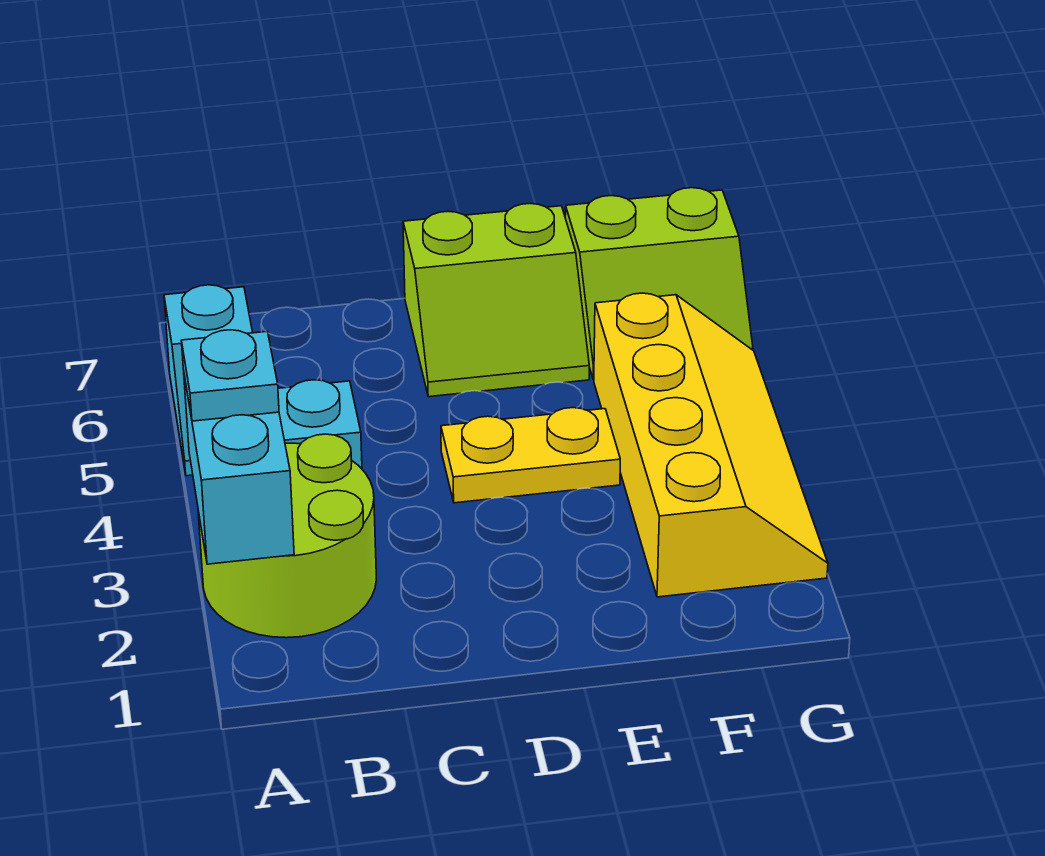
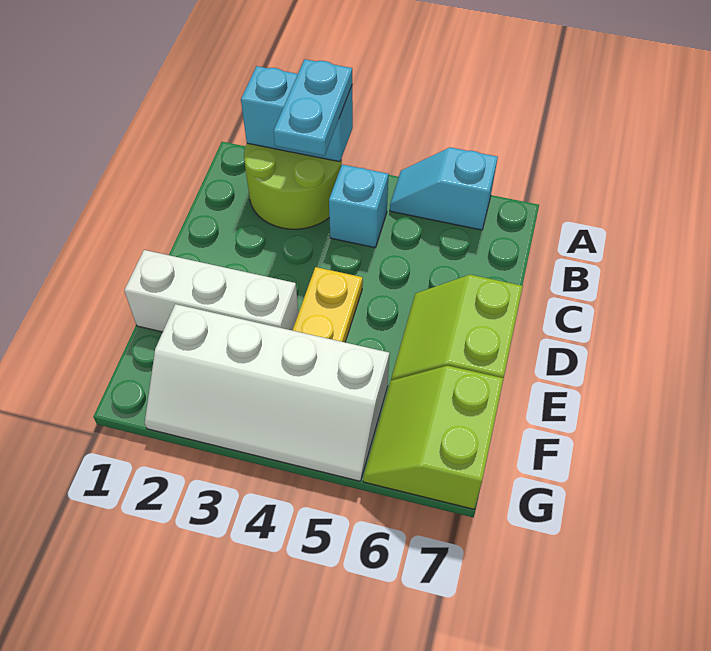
cyan plate A3 level 3 -> cyan plate A3:B3 level 3
none -> white brick E1:E3 level 1
yellow slope F2:G5 level 1 top F -> white slope F2:G5 level 1 top F

